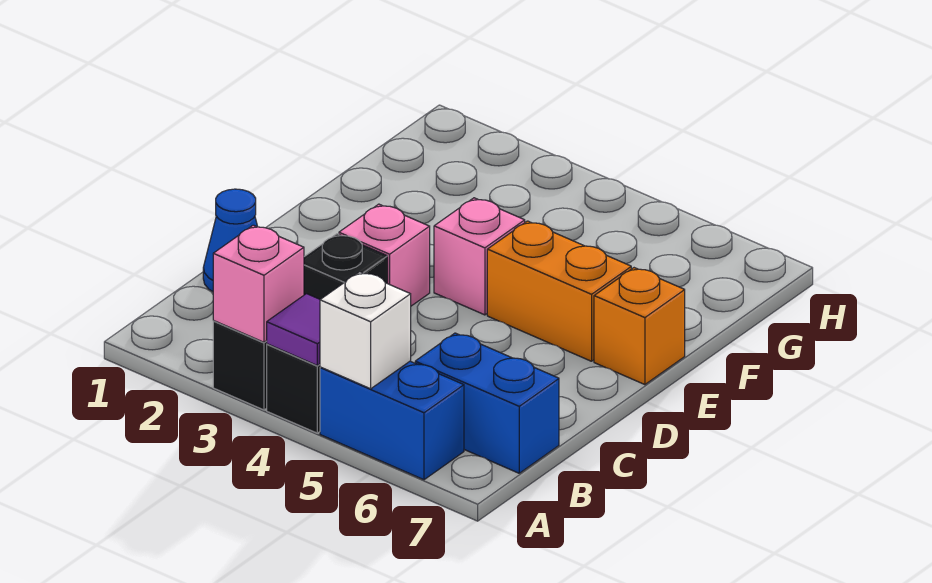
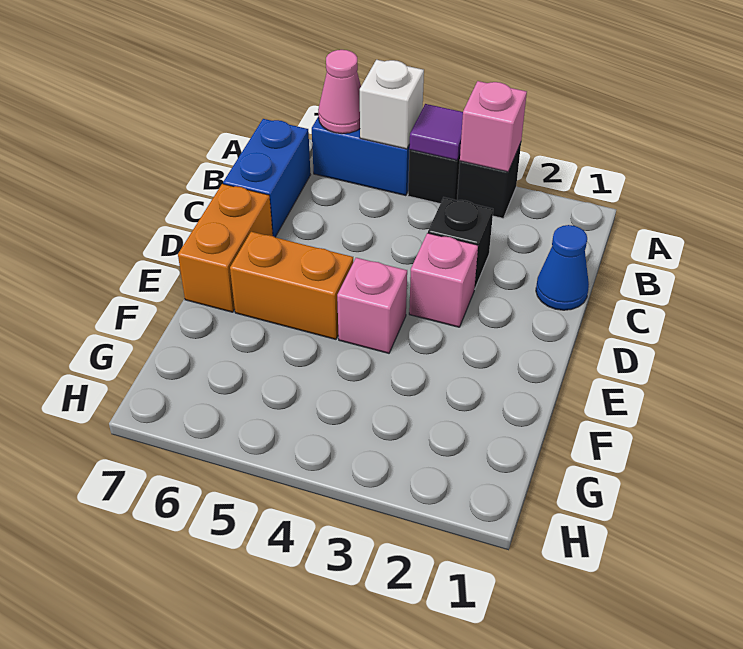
none -> pink cone A6 level 2
blue brick B6:B7 level 1 -> blue brick B7:C7 level 1
orange brick E7 level 1 -> orange brick D7:E7 level 1

